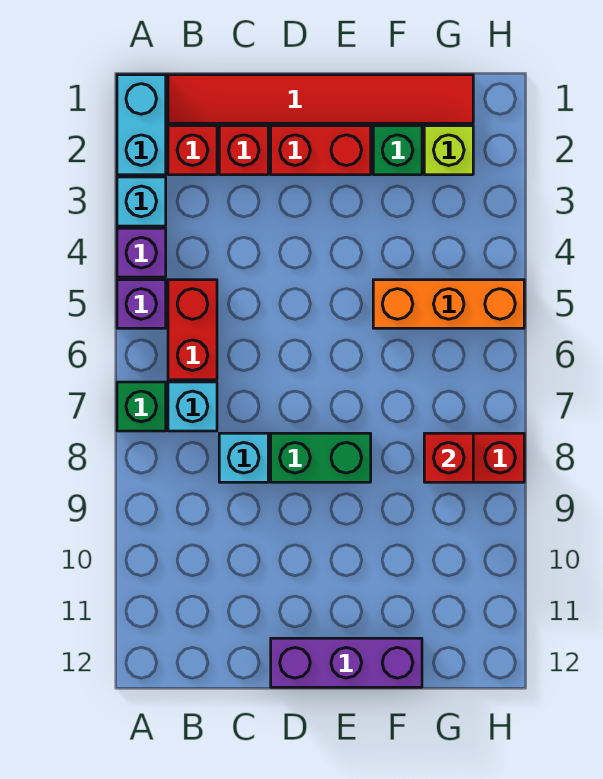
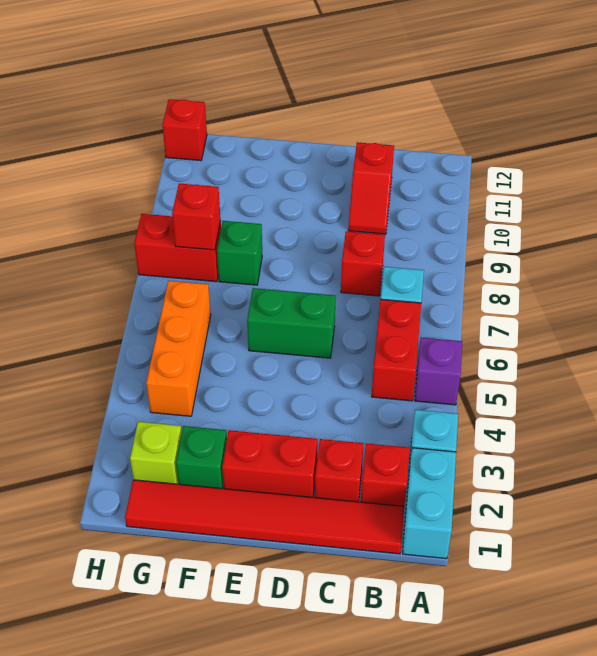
purple brick A4 level 1 -> none
green brick A7 level 1 -> green brick F8 level 1
cyan brick C8 level 1 -> red brick C8 level 1
none -> red slope C10:C11 level 1 top 11
green brick D8:E8 level 1 -> green brick D6:E6 level 1
purple brick D12:F12 level 1 -> none
orange brick F5:H5 level 1 -> orange brick G4:G6 level 1
none -> red brick H12 level 1

